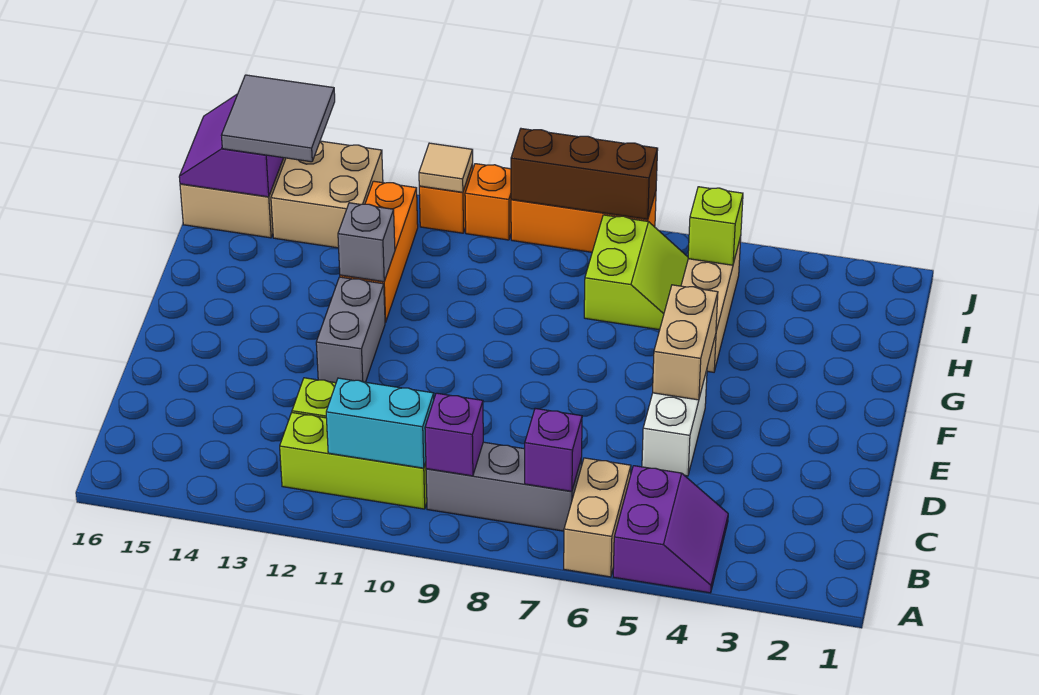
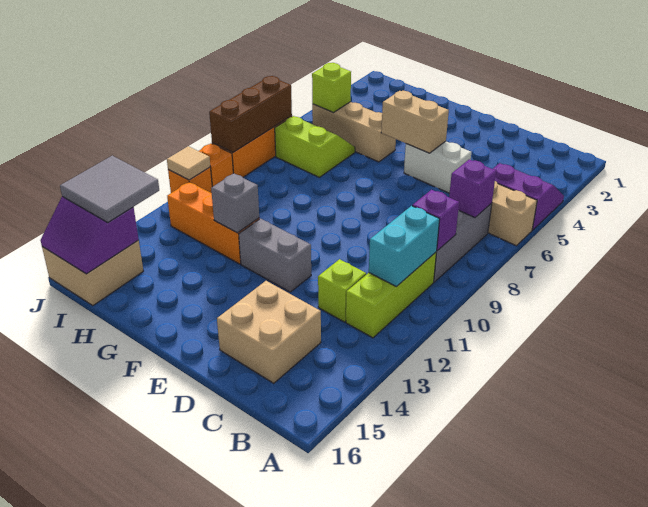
tan brick I13:J14 level 1 -> tan brick C14:D15 level 1

